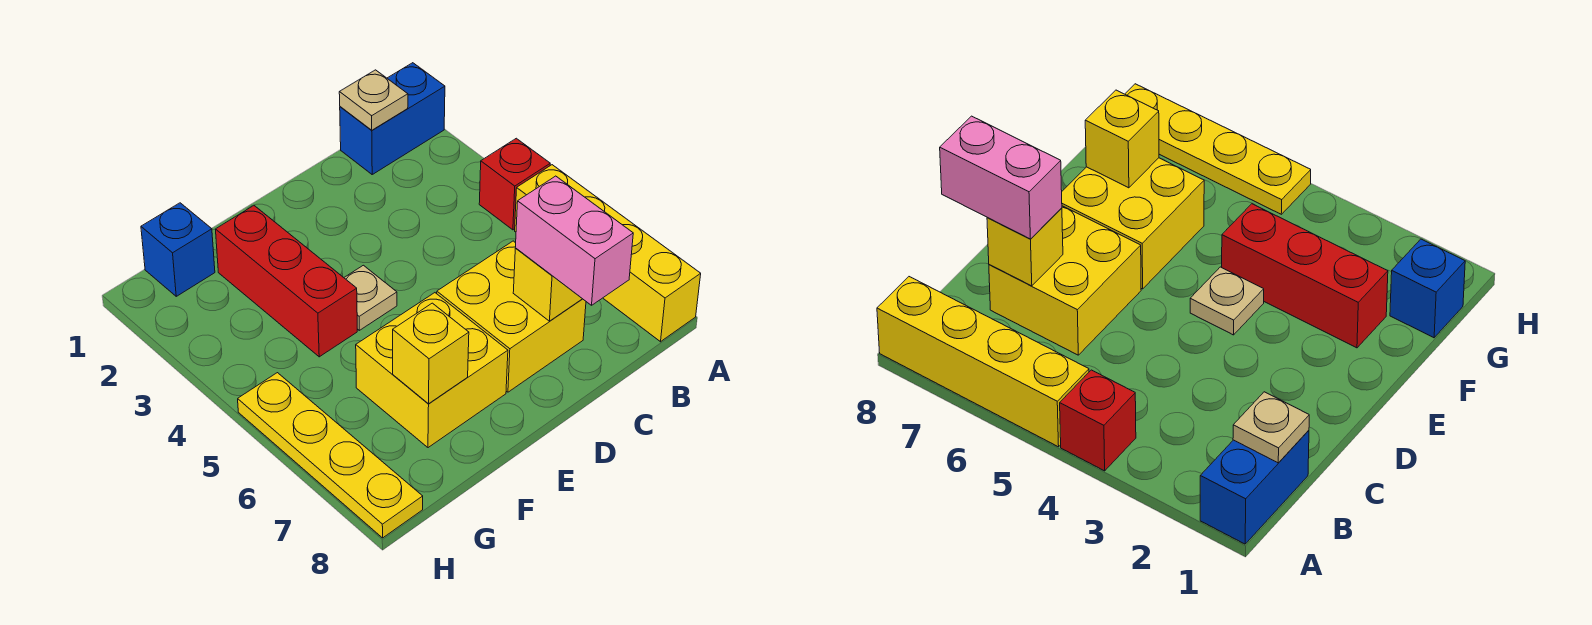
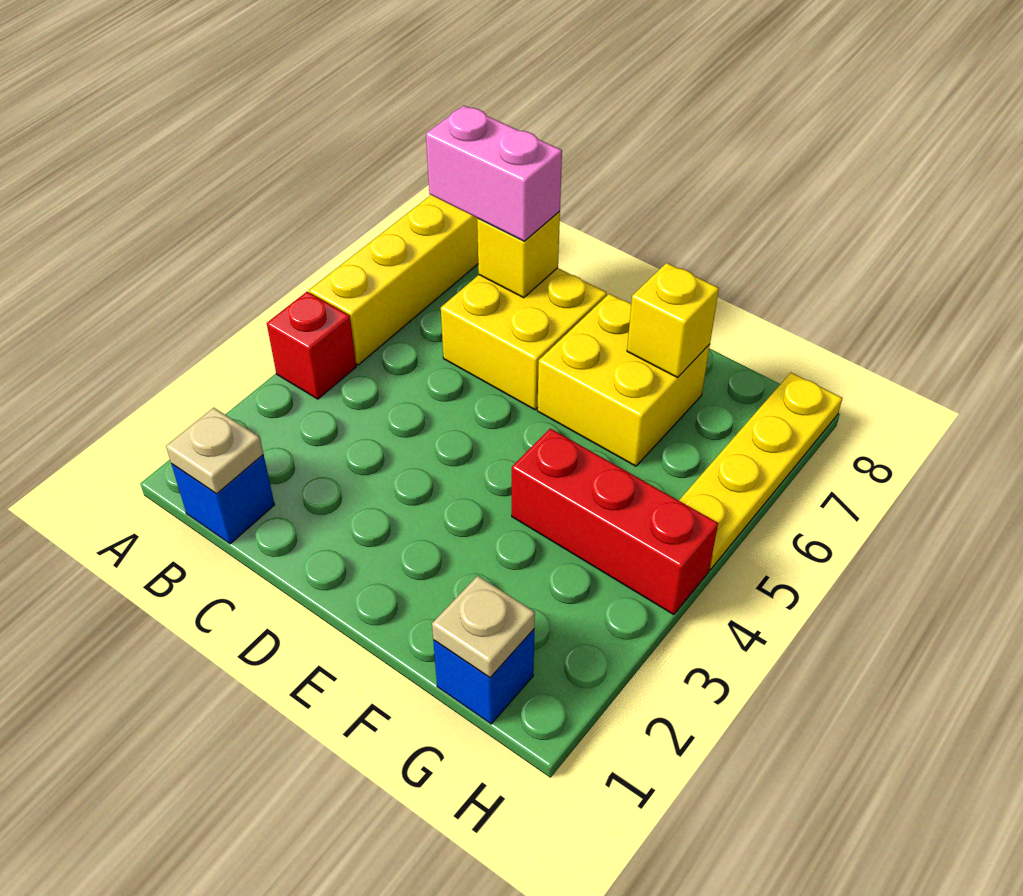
blue brick A1:B1 level 1 -> blue brick B1 level 1
pink brick C7:C8 level 3 -> pink brick B7:C7 level 3
tan plate E4 level 1 -> tan plate G1 level 2
red brick F2:F4 level 1 -> red brick F4:H4 level 1

